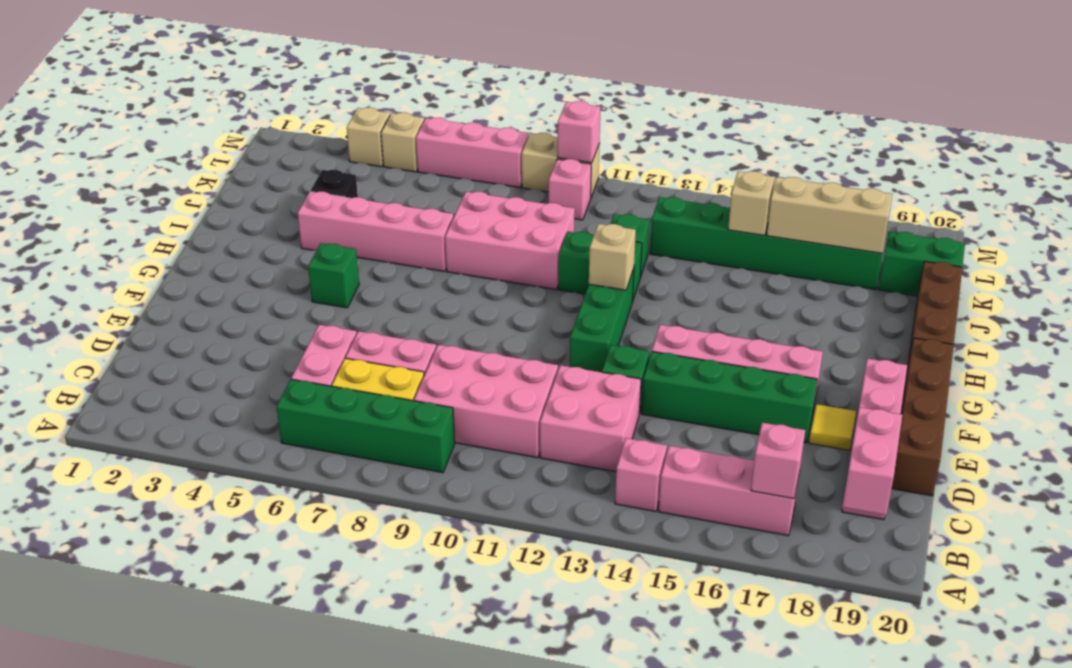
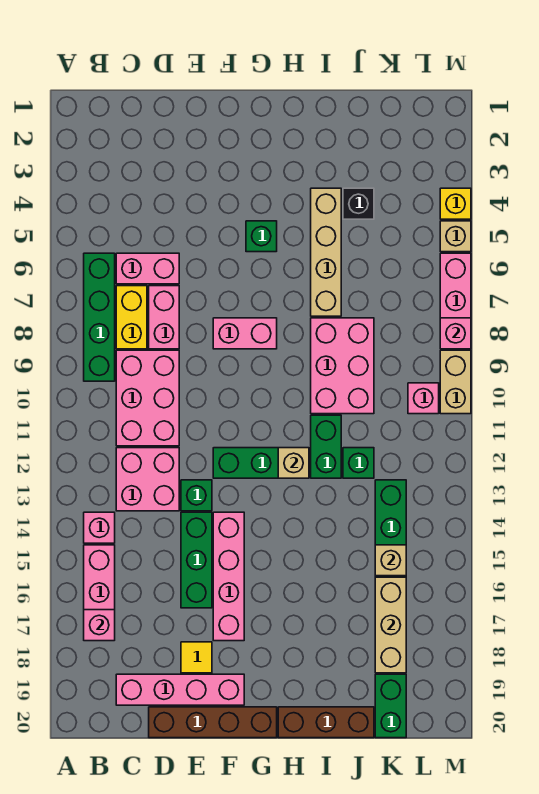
pink brick B19:C19 level 2 -> pink brick F8:G8 level 1
green brick E14:E17 level 1 -> green brick E14:E16 level 1
pink brick I4:I7 level 1 -> tan brick I4:I7 level 1
tan brick M4 level 1 -> yellow brick M4 level 1
pink brick M10 level 2 -> pink brick M8 level 2

